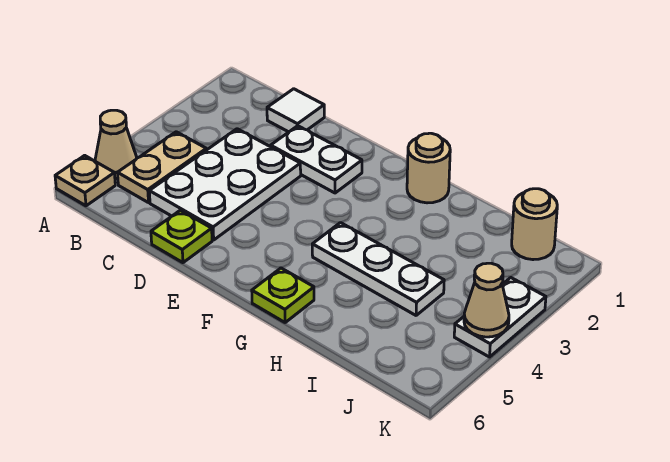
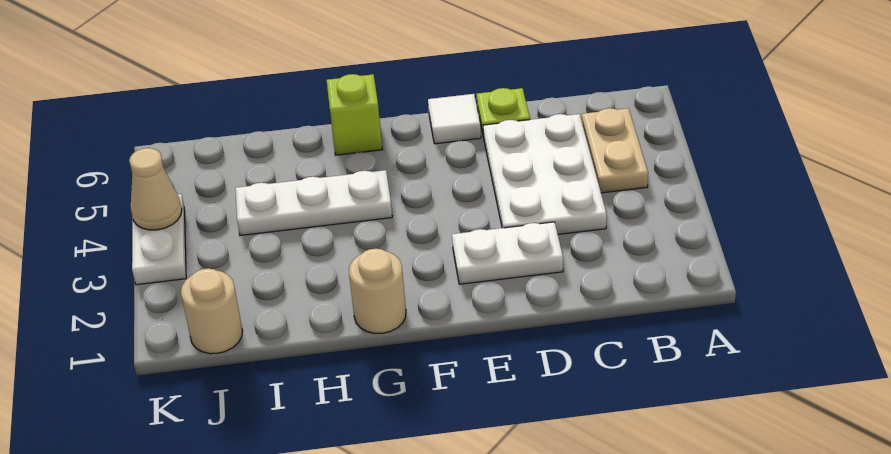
tan cone A5 level 1 -> none
tan plate A6 level 1 -> none
white tile C1 level 1 -> white tile E6 level 1
lime plate G6 level 1 -> lime brick G6 level 1

